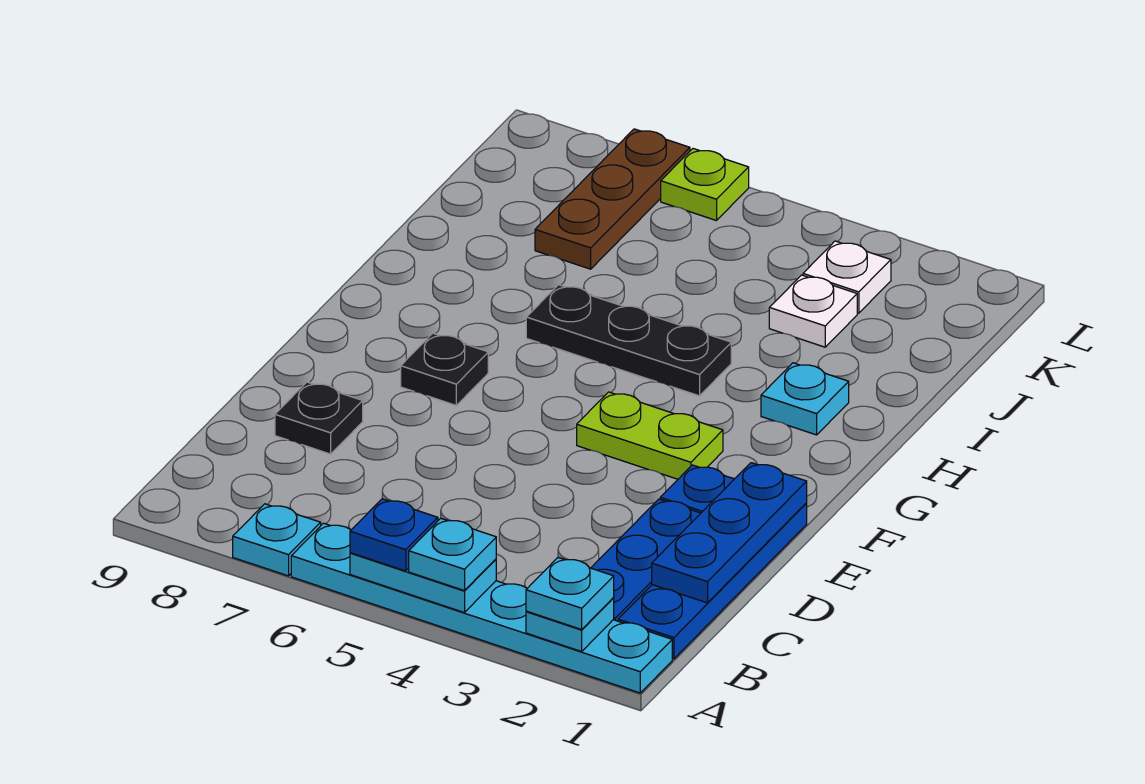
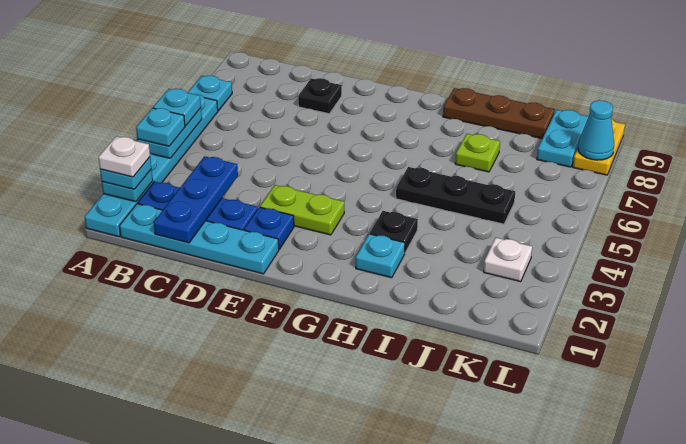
blue plate A5 level 3 -> cyan plate A5 level 3
blue plate B1:E1 level 1 -> cyan plate B1:E1 level 1
blue plate C1:E1 level 2 -> blue plate C1:C3 level 2
lime plate F3:F4 level 1 -> lime plate E3:F3 level 1
black plate F7 level 1 -> black plate H3 level 1
black plate H4:H6 level 1 -> black plate H5:J5 level 1
white plate J3 level 1 -> white plate A2 level 4
brown plate J7:L7 level 1 -> brown plate H9:J9 level 1
none -> cyan plate K8:K9 level 1
lime plate L6 level 1 -> lime plate I7 level 1
none -> yellow plate L8:L9 level 1
none -> cyan cone L8 level 2

